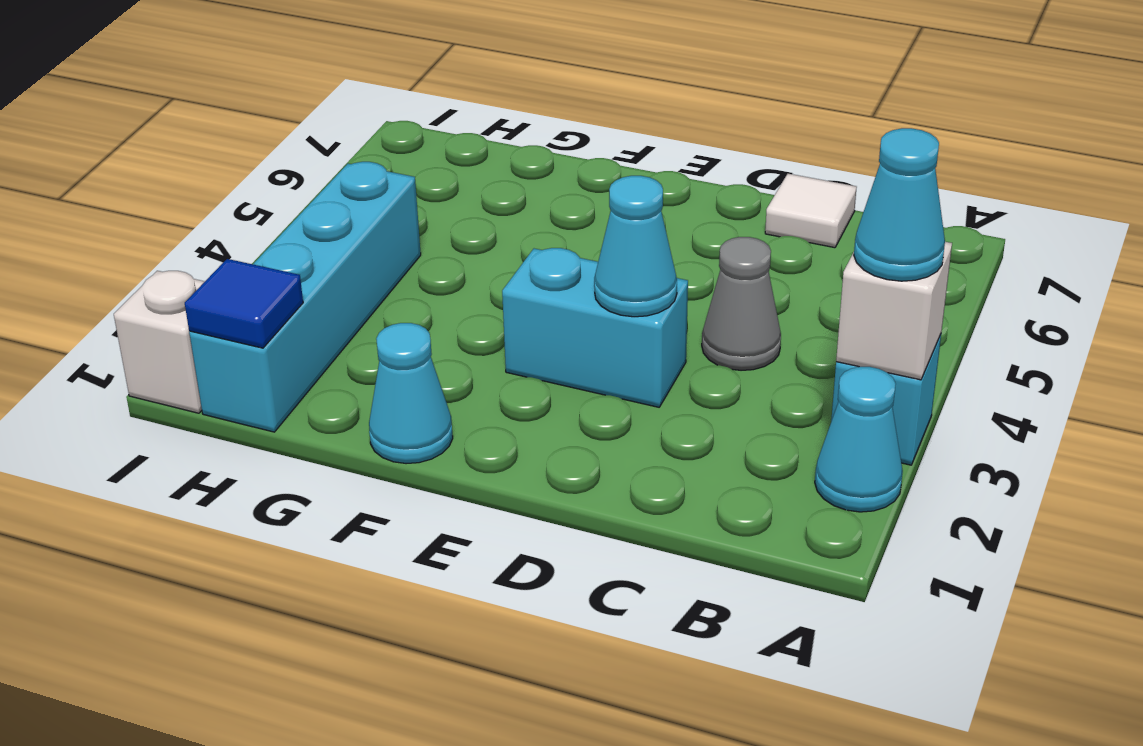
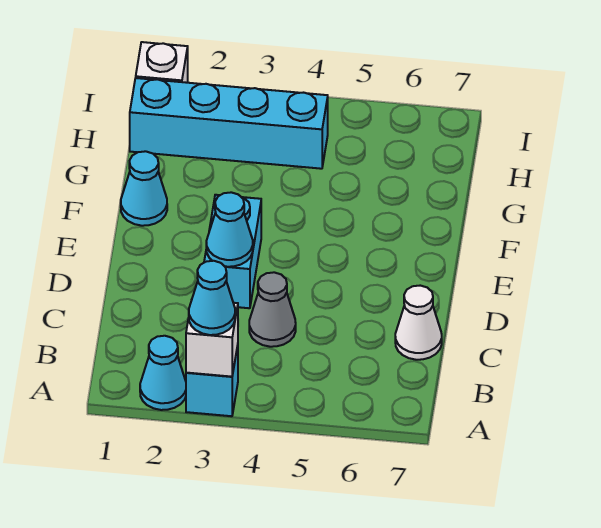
white tile C7 level 1 -> white cone C7 level 1
blue tile H1 level 2 -> none

